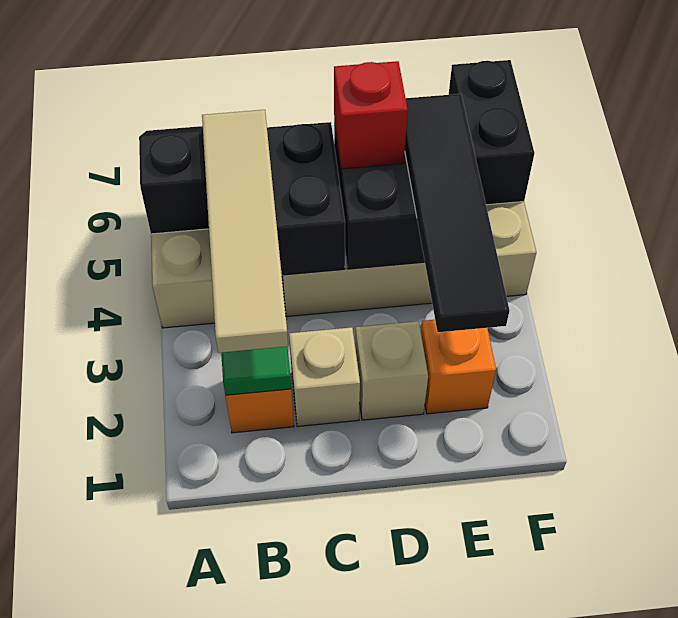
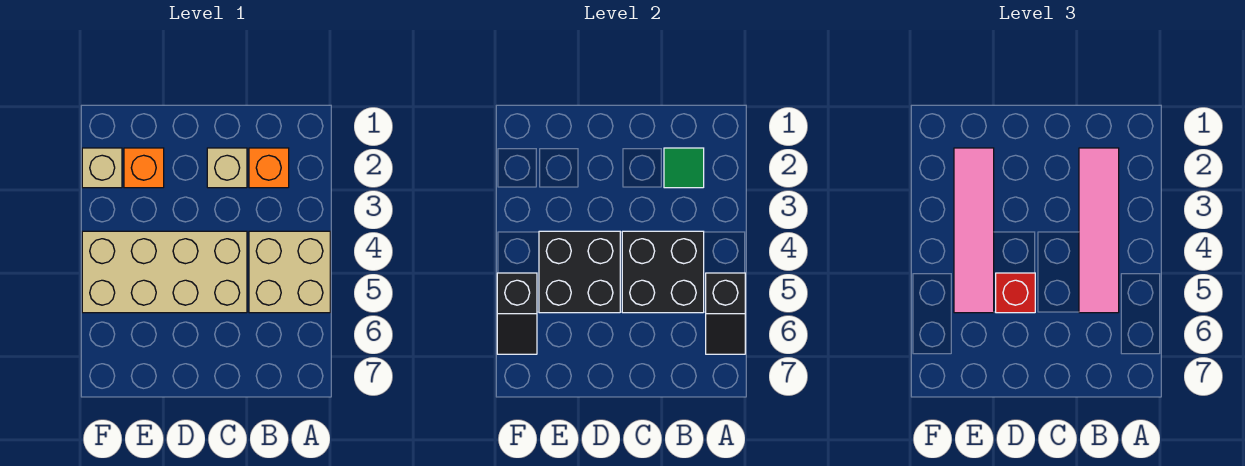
tan tile B2:B5 level 3 -> pink tile B2:B5 level 3
tan brick D2 level 1 -> tan brick F2 level 1
black tile E2:E5 level 3 -> pink tile E2:E5 level 3
black brick F5:F6 level 2 -> black slope F5:F6 level 2 top 5

